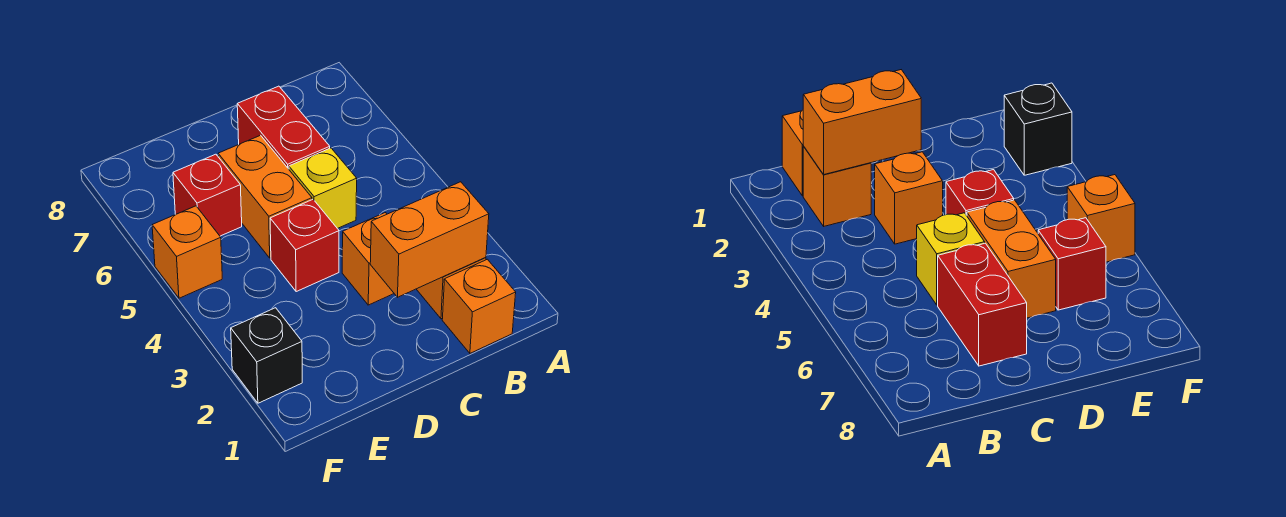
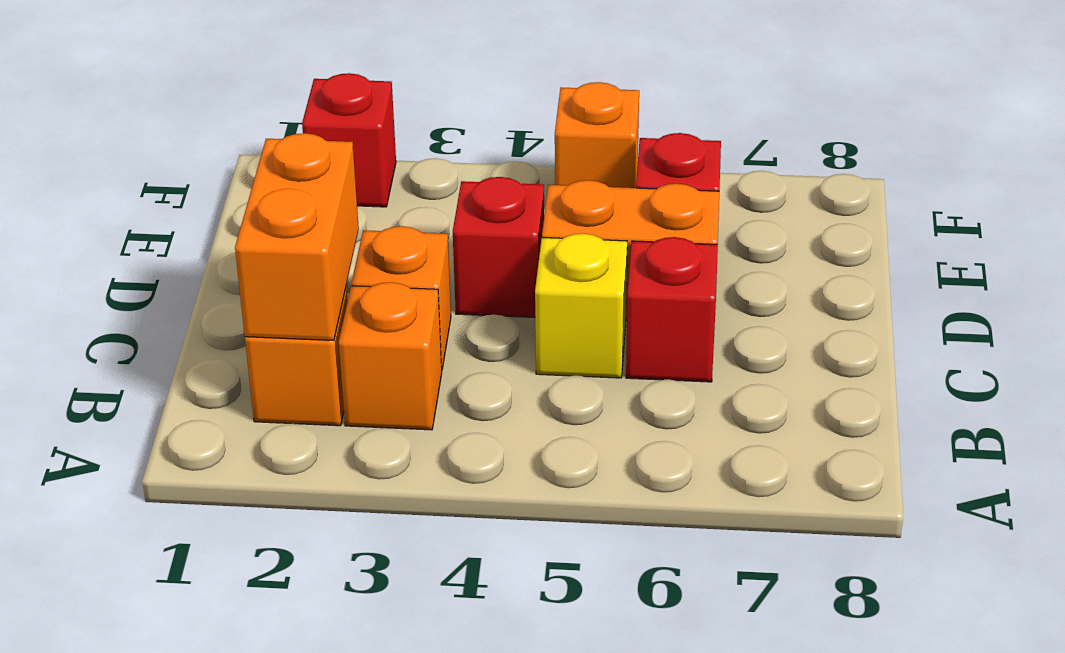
orange brick B1 level 1 -> orange brick B3 level 1
red brick C6:C7 level 1 -> red brick C6 level 1
black brick F2 level 1 -> red brick F2 level 1

